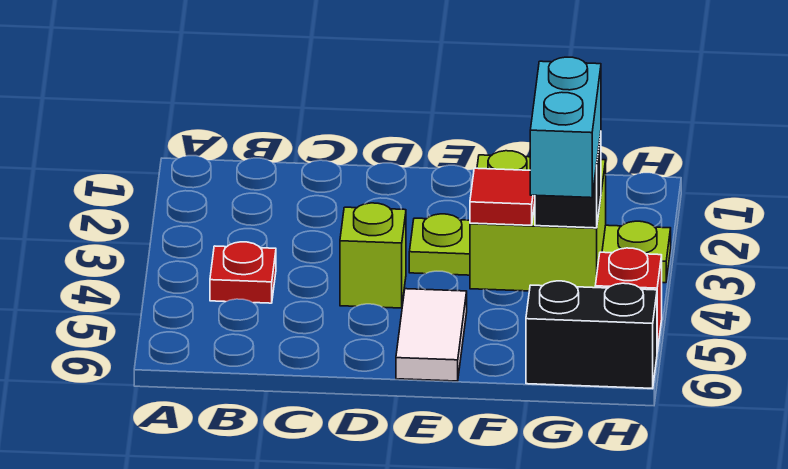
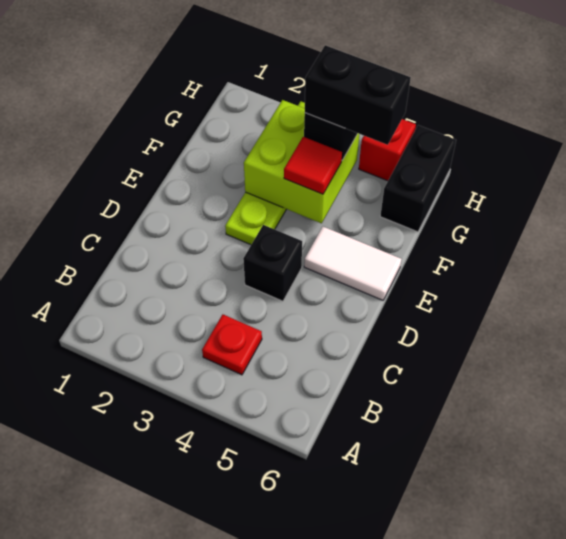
lime brick D4 level 1 -> black brick D4 level 1
cyan brick G4:G5 level 4 -> black brick G4:G5 level 4

